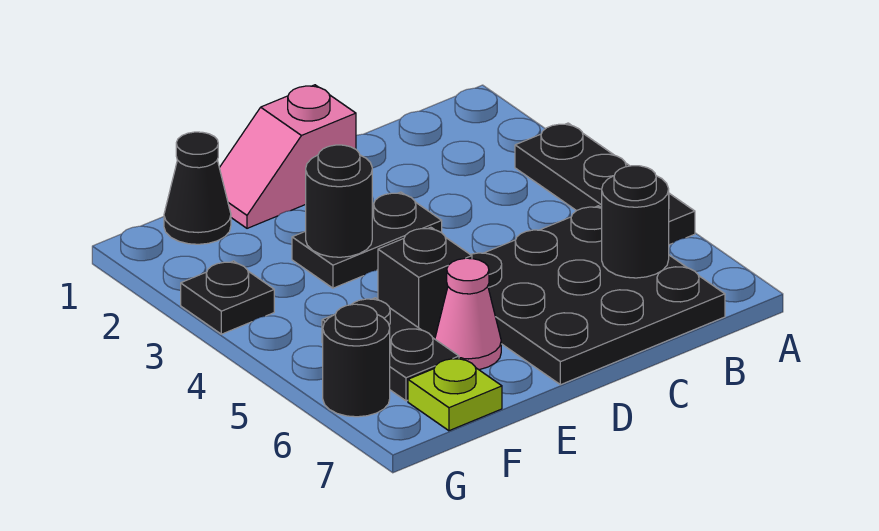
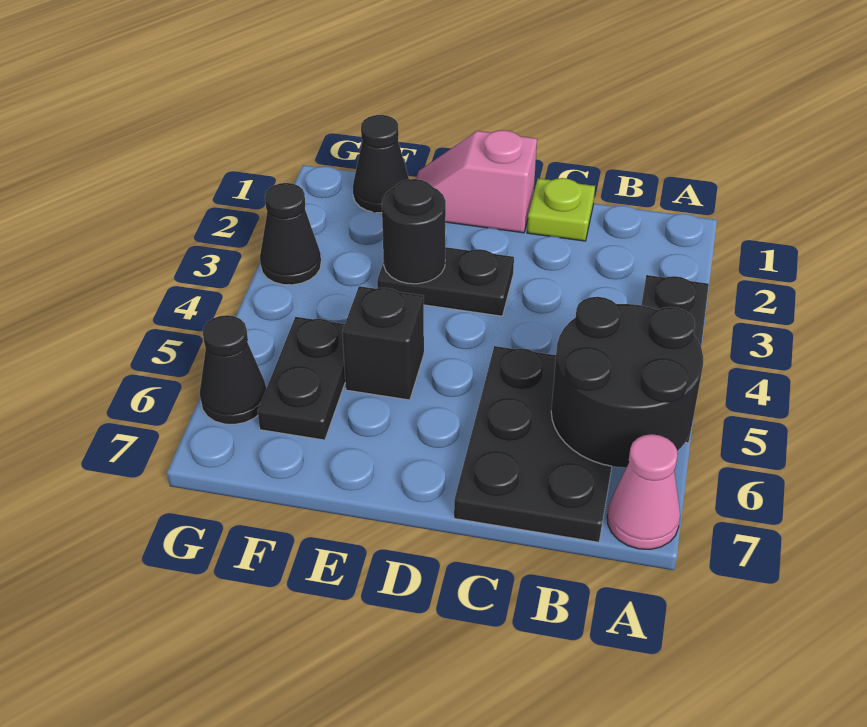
black plate B5:D7 level 1 -> black plate B5:C7 level 1
black round brick B6 level 2 -> black round brick A5:B6 level 2
pink cone E6 level 1 -> pink cone A7 level 1
lime plate F7 level 1 -> lime plate C1 level 1
black plate G3 level 1 -> black cone G3 level 1
black round brick G6 level 1 -> black cone G6 level 1

